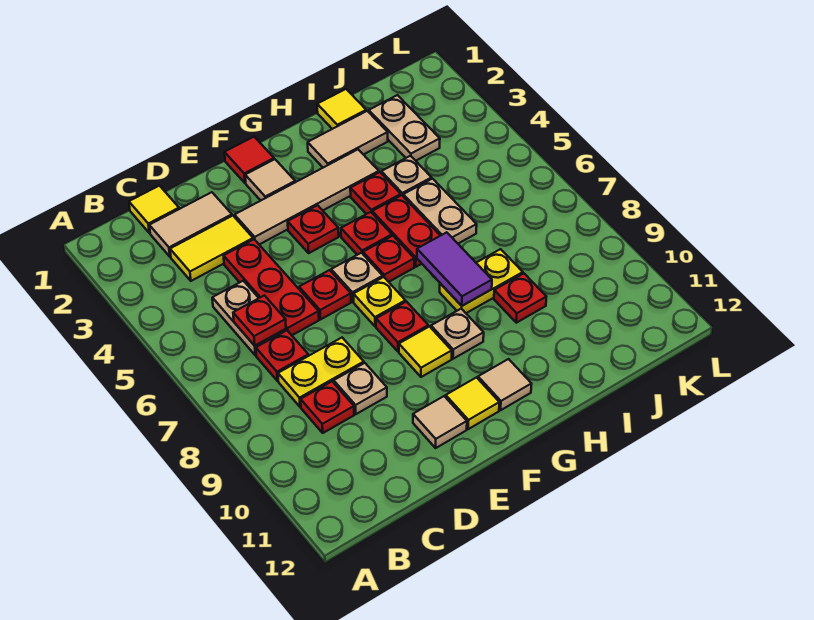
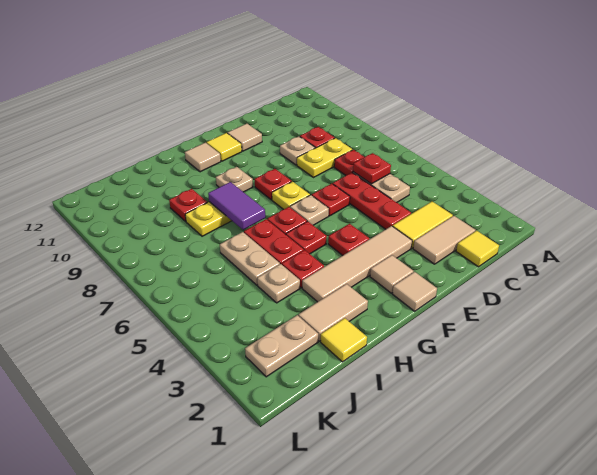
red tile F1 level 1 -> tan tile F1 level 1
yellow tile F9 level 1 -> none
tan plate J2:J3 level 1 -> tan plate J2:K2 level 1

